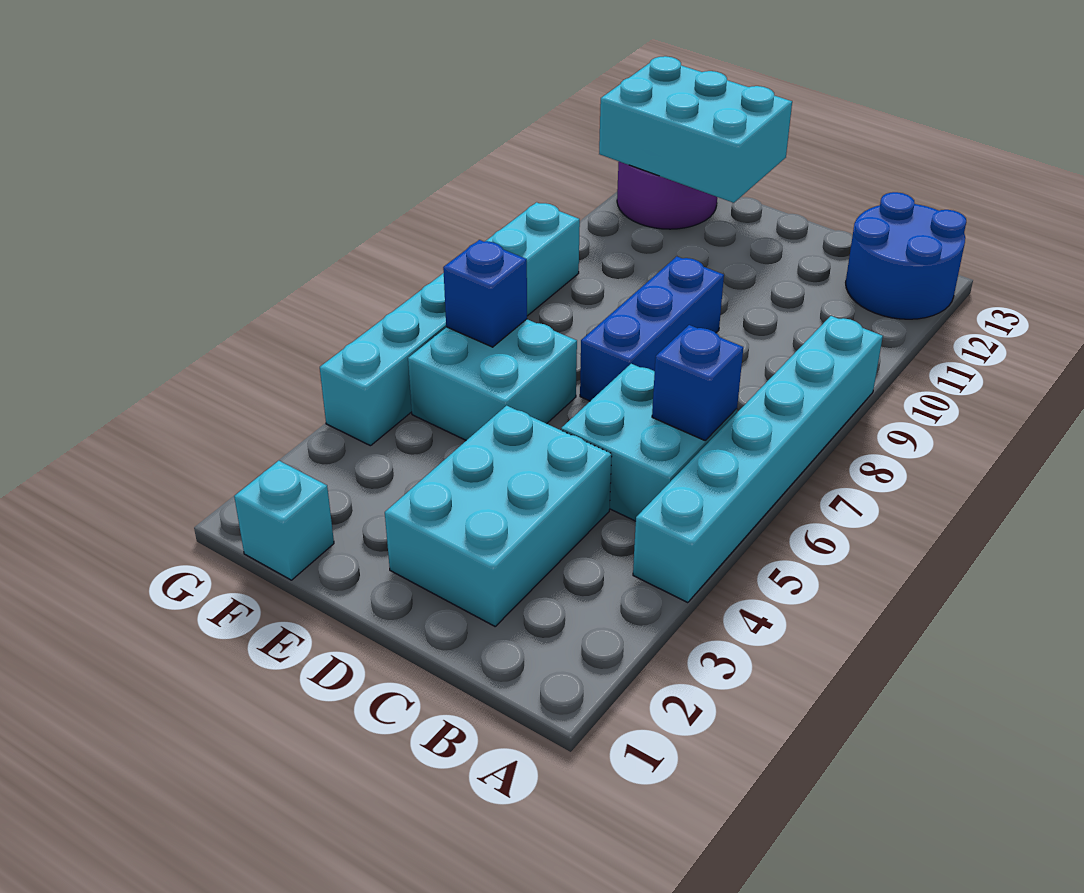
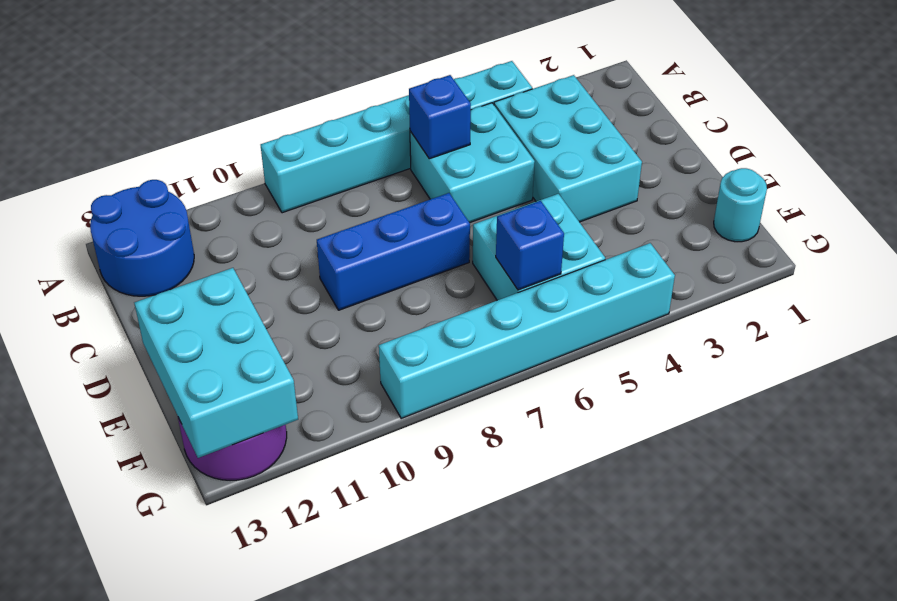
cyan brick C2:D4 level 1 -> cyan brick B3:D4 level 1
cyan brick F1 level 1 -> cyan round brick F1 level 1

